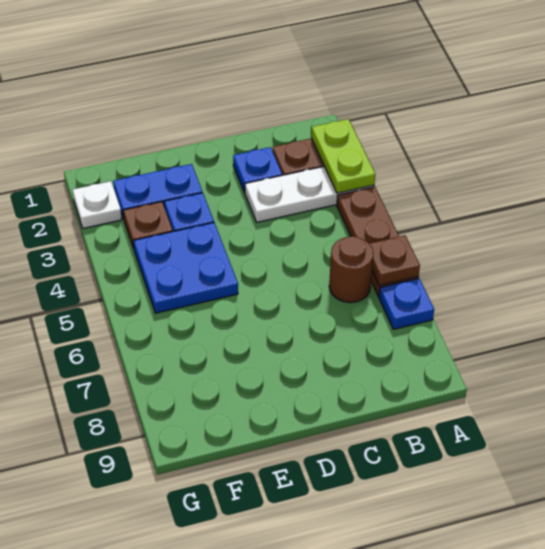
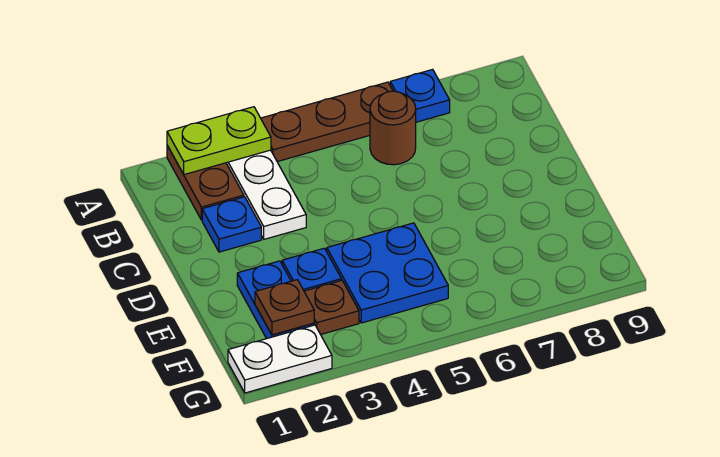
brown plate A6 level 2 -> brown plate F2 level 2
white plate G2 level 1 -> white plate G1:G2 level 1

